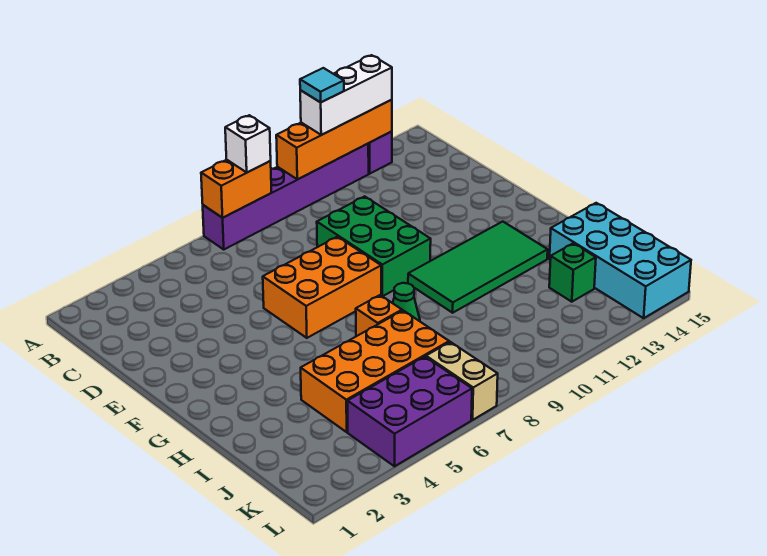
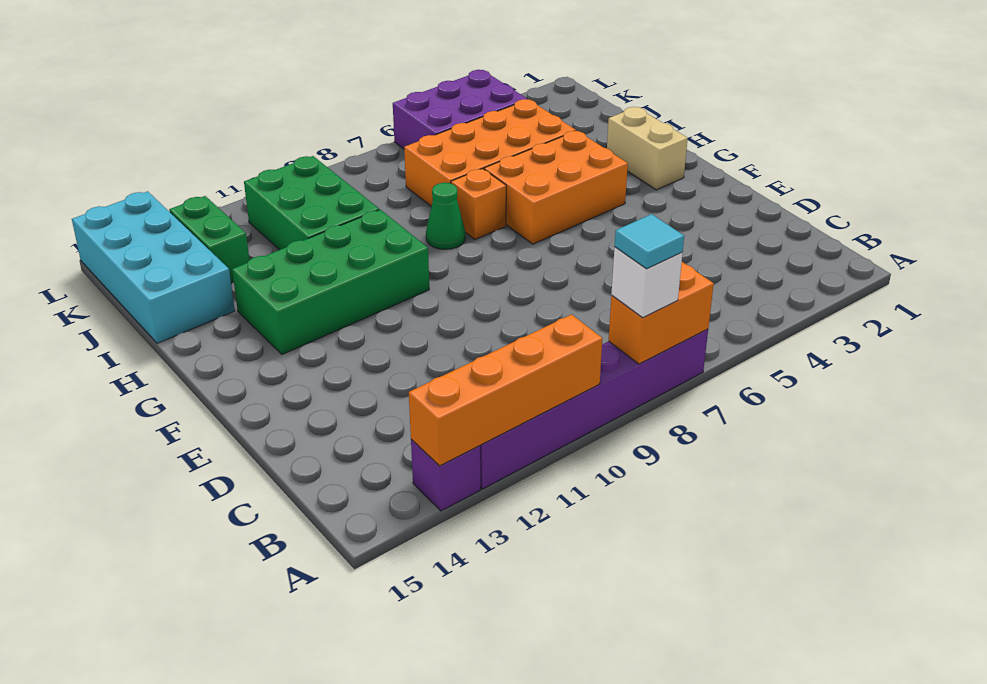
white brick A11:A13 level 3 -> none
cyan tile A11 level 4 -> cyan tile A8 level 4
green brick D9:F10 level 1 -> green brick I10:K11 level 1
orange brick E6:F8 level 1 -> orange brick G4:H6 level 1
green tile G10:H13 level 1 -> green brick G10:H13 level 1
green brick J13 level 1 -> green brick J13:K13 level 1
tan brick K7:L7 level 1 -> tan brick G2:H2 level 1

